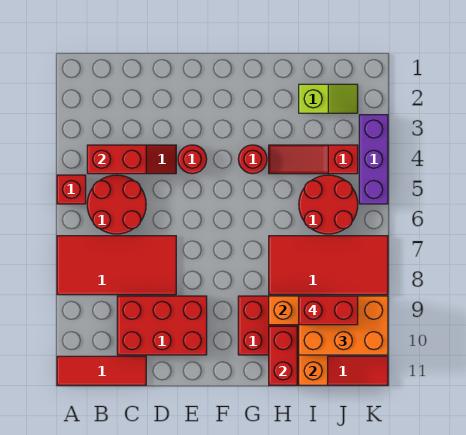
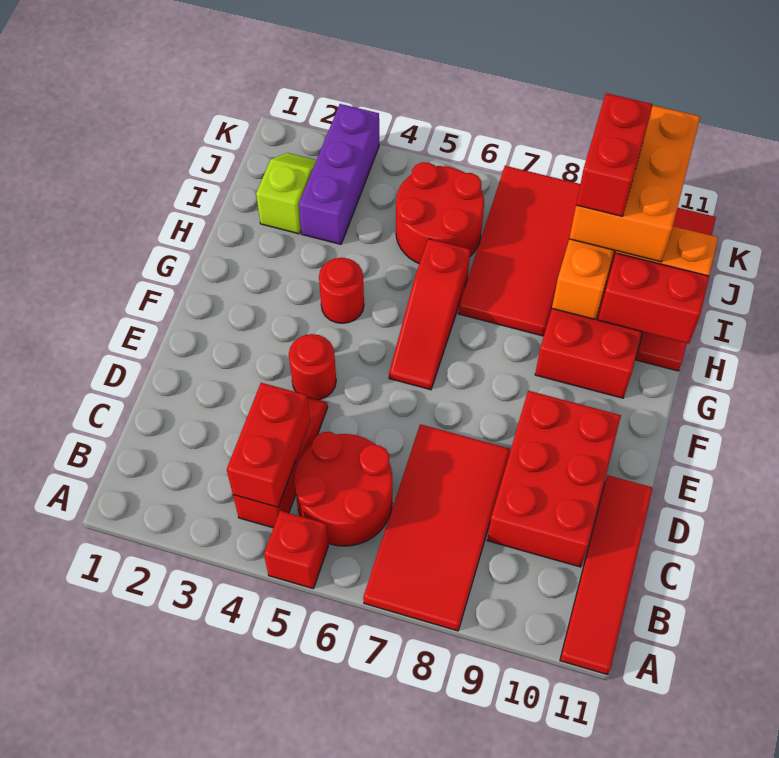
red tile A11:C11 level 1 -> red tile A11:D11 level 1
red slope H4:J4 level 1 top J -> red slope F6:H6 level 1 top H
purple brick K3:K5 level 1 -> purple brick I3:K3 level 1

